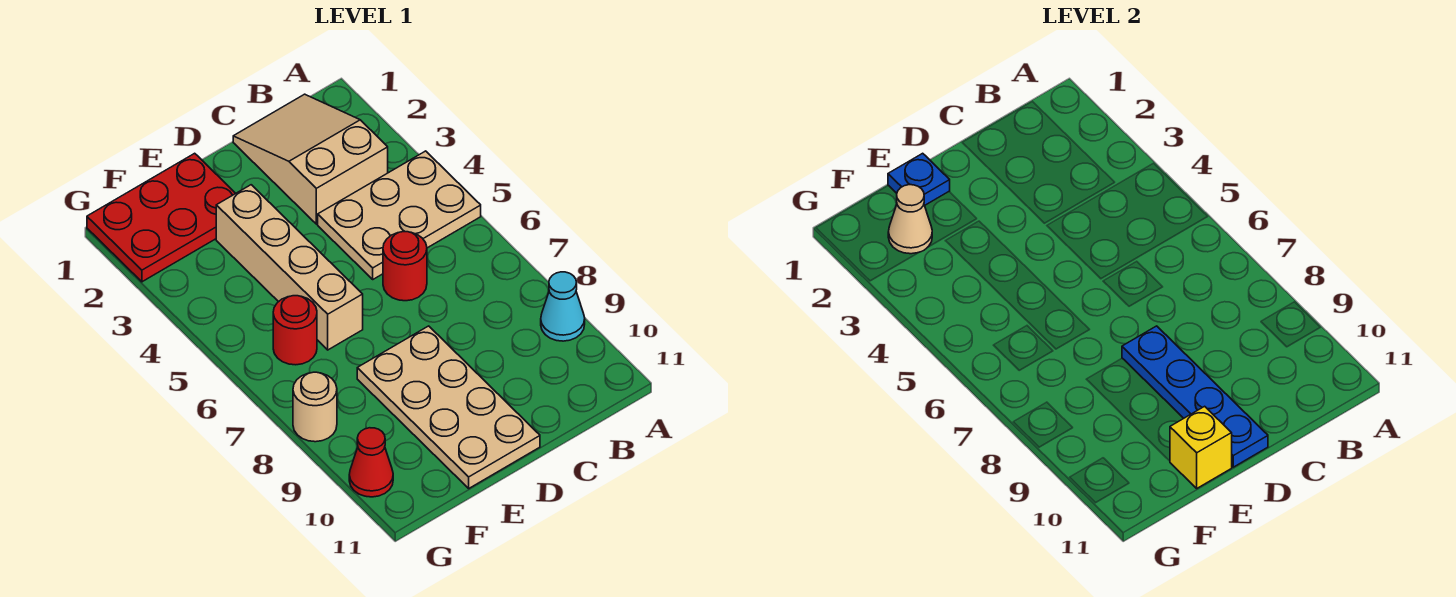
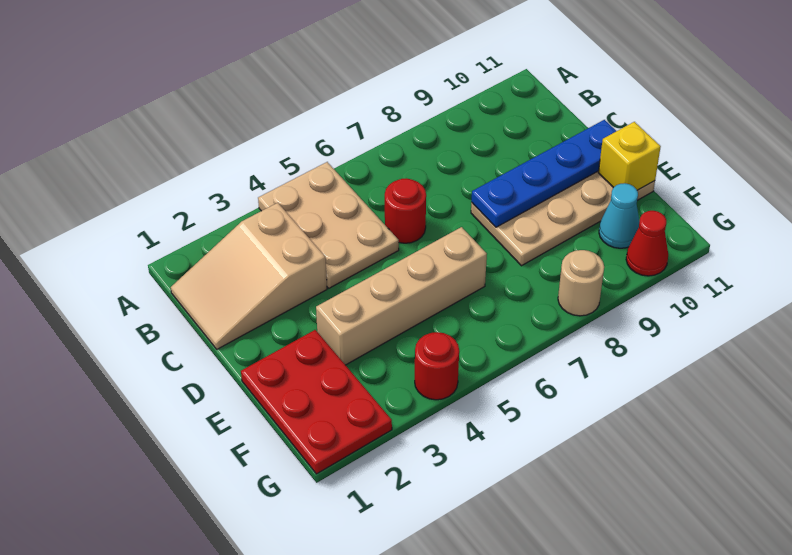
cyan cone A9 level 1 -> cyan cone F10 level 1
blue plate E1 level 2 -> none
tan cone F2 level 2 -> none
red round brick F6 level 1 -> red round brick G4 level 1

